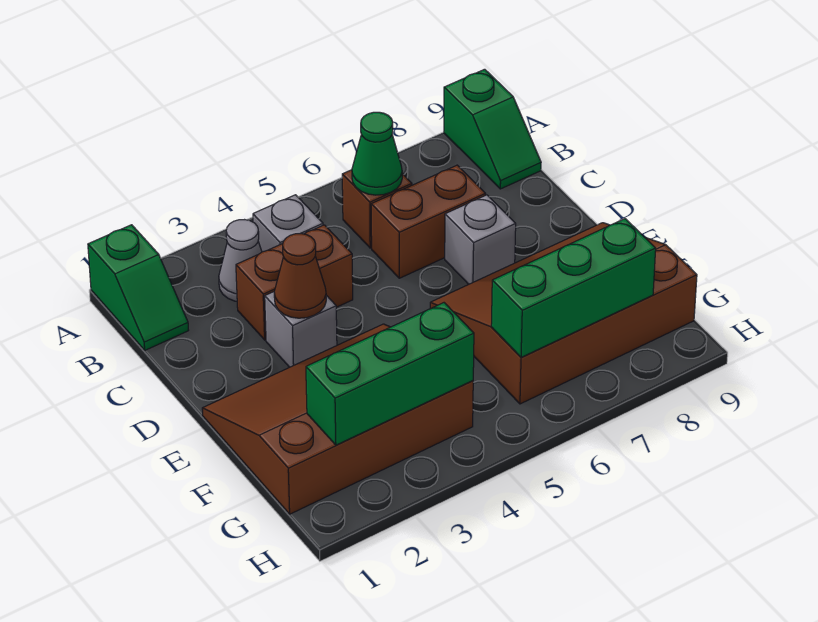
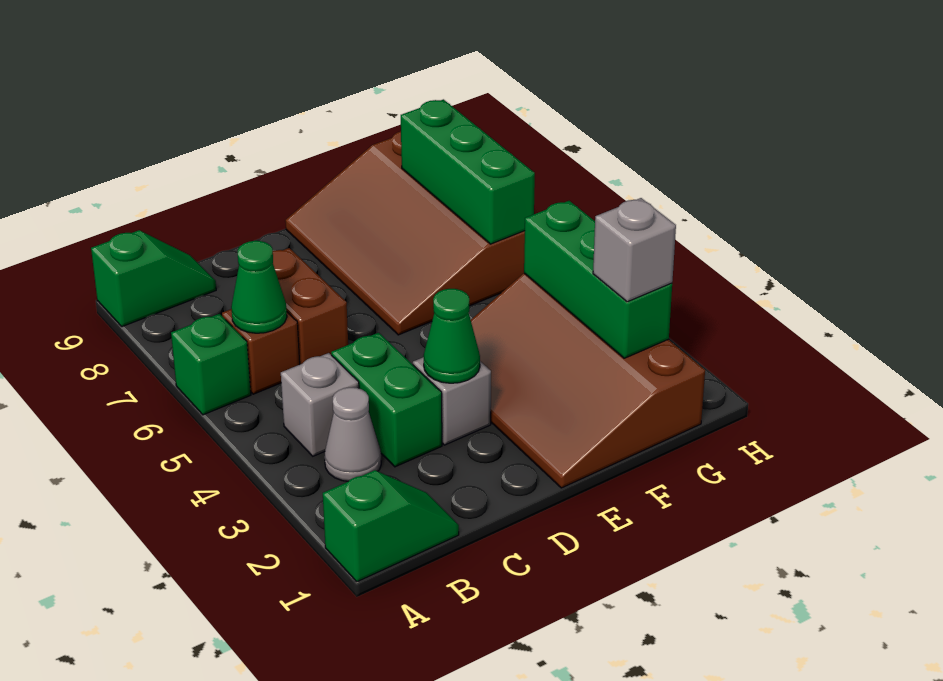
none -> green brick A6 level 1
brown brick C3:C4 level 1 -> green brick C3:C4 level 1
brown cone D3 level 2 -> green cone D3 level 2
grey brick D7 level 1 -> grey brick G2 level 3

